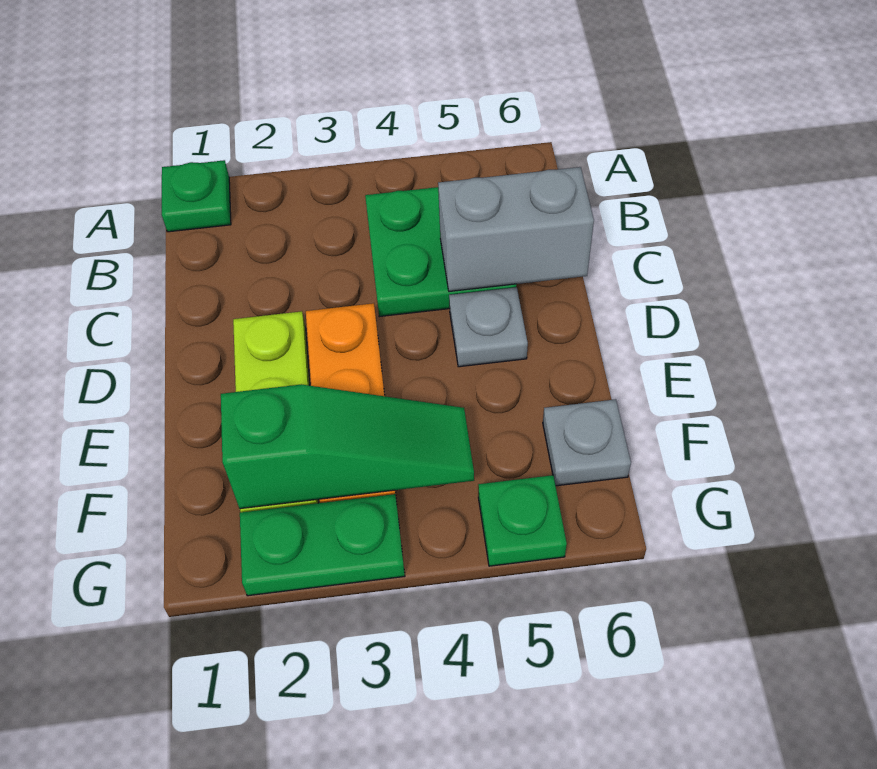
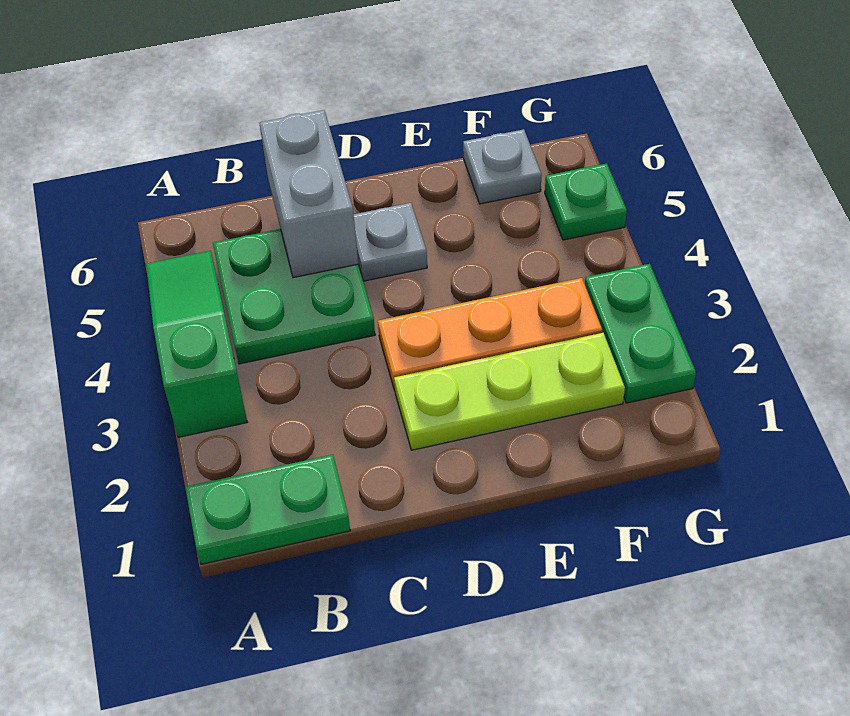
green plate A1 level 1 -> green plate A1:B1 level 1
green slope F2:F4 level 2 top 2 -> green slope A3:A5 level 1 top 3

